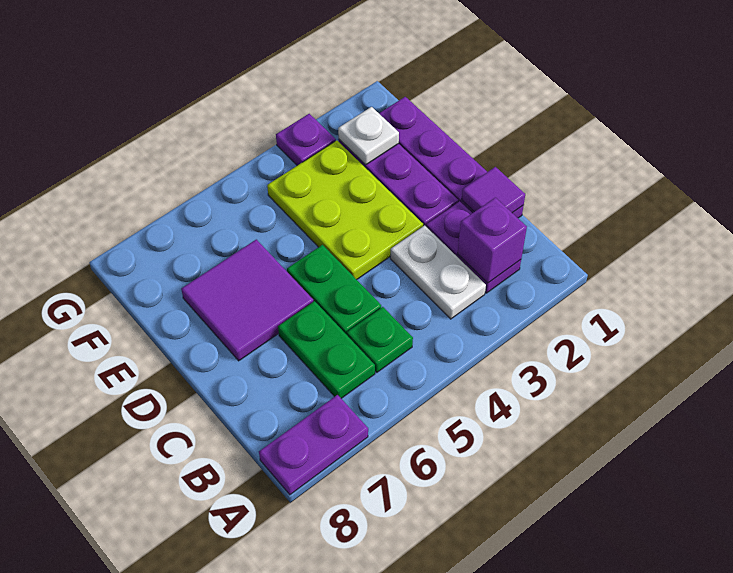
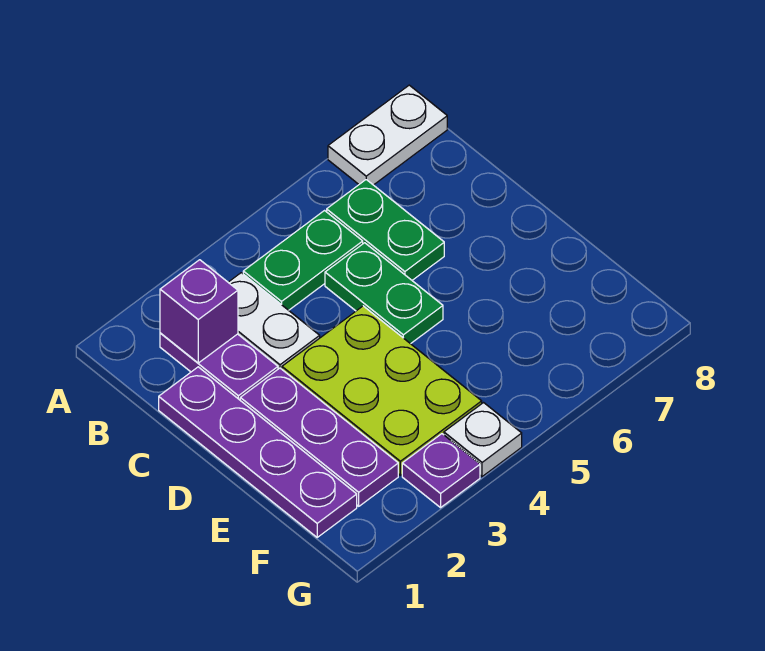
purple plate A7:A8 level 1 -> white plate A7:A8 level 1
green plate B5 level 1 -> green plate B4:B5 level 1
purple tile C1 level 2 -> none
purple tile D6:E7 level 1 -> none
white plate F2 level 2 -> white plate G4 level 1

